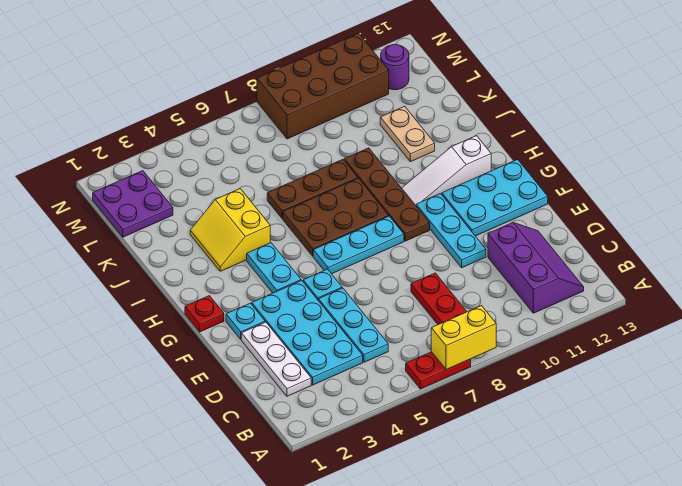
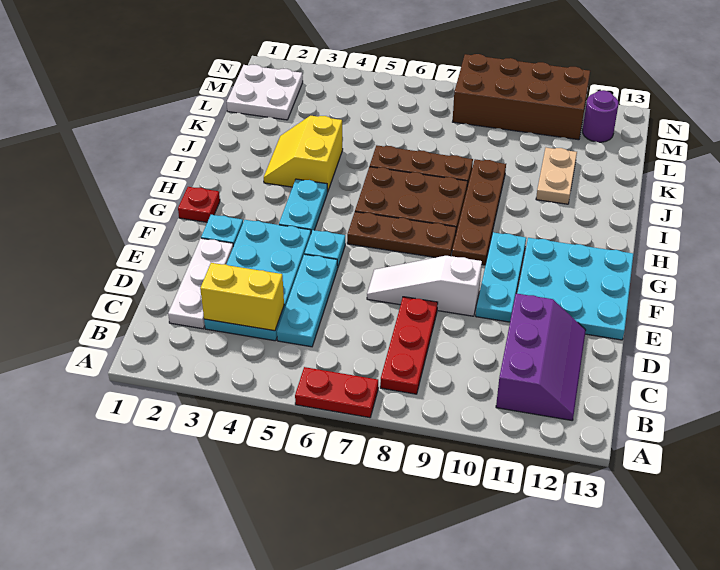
yellow brick A7:A8 level 2 -> yellow brick C3:C4 level 2
cyan plate F11:G13 level 1 -> cyan plate E11:G13 level 1
cyan plate G6:G8 level 1 -> brown plate G6:G8 level 1
white slope H10:H12 level 1 top 12 -> white slope E7:E9 level 1 top 9
purple plate L1:M2 level 1 -> white plate L1:M2 level 1

